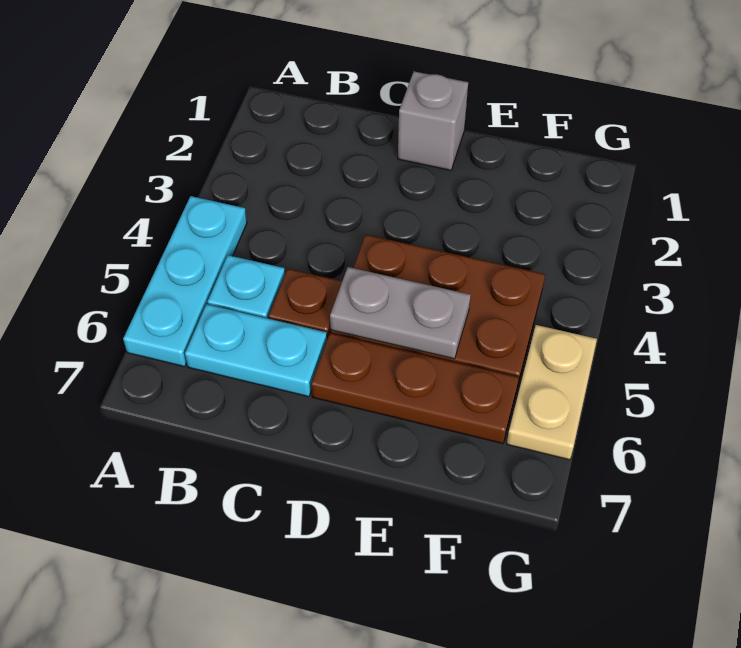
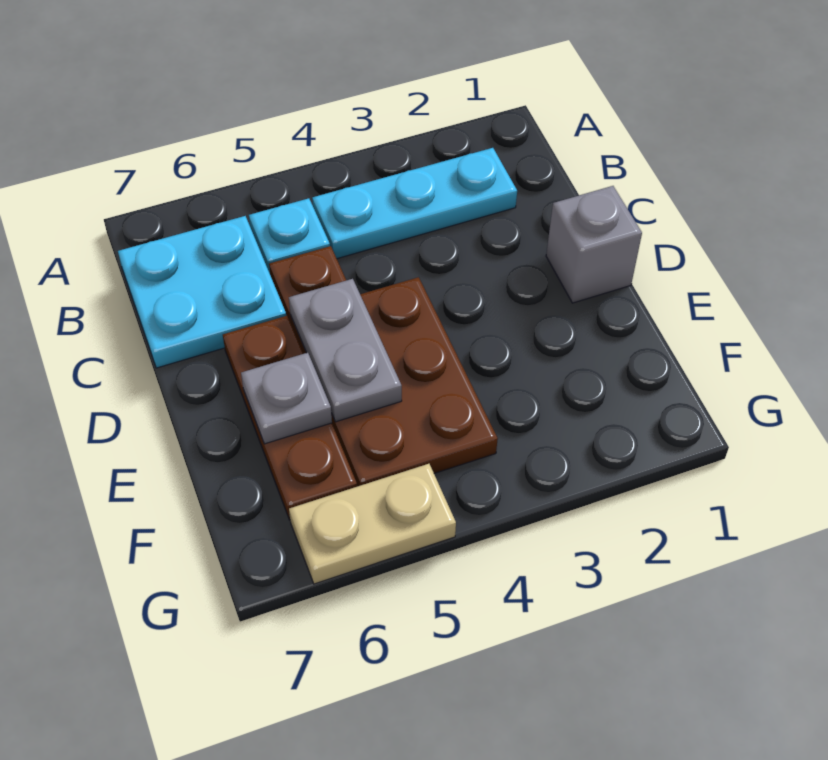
cyan plate A4:A6 level 1 -> cyan plate B2:B4 level 1
cyan plate B6:C6 level 1 -> cyan plate B6:C7 level 1
none -> grey plate E6 level 2

